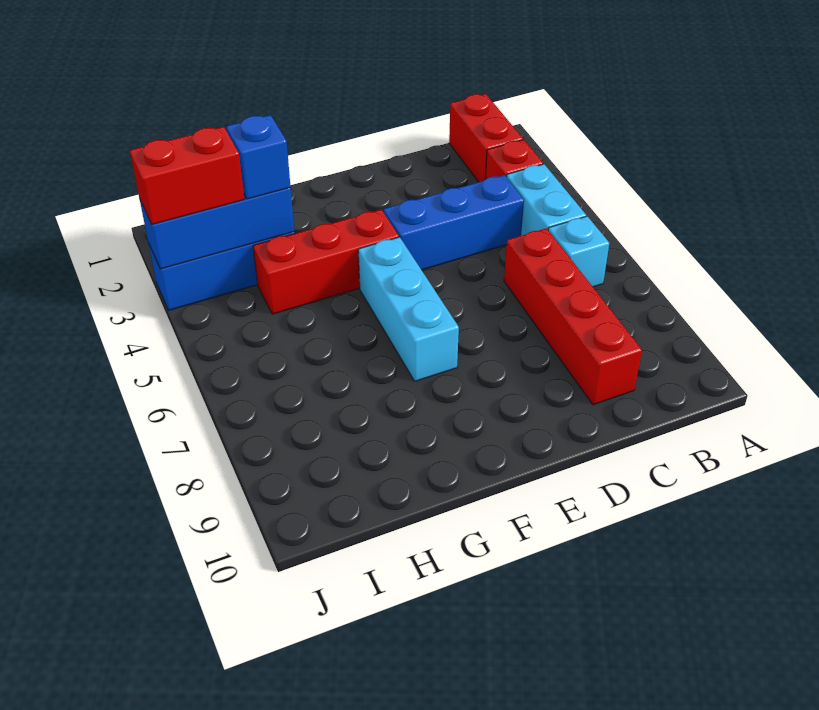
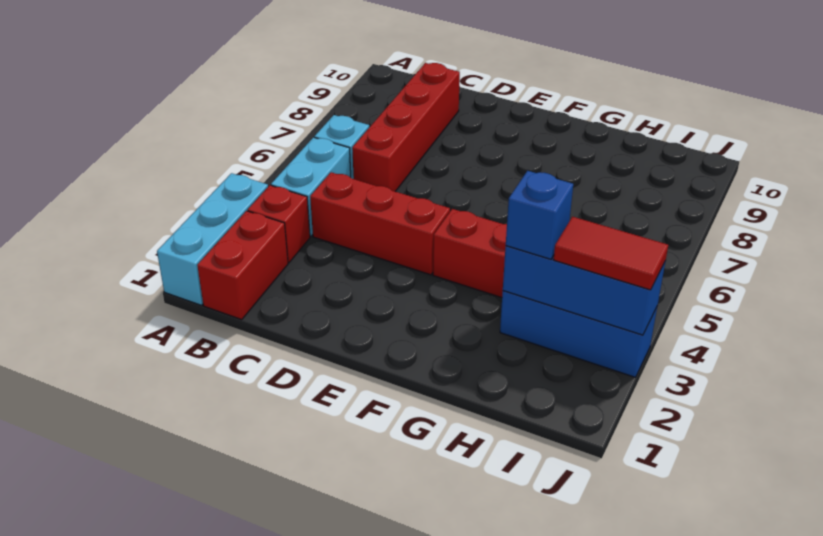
blue brick C4:E4 level 1 -> red brick C4:E4 level 1
cyan brick F5:F7 level 1 -> cyan brick A1:A3 level 1
red brick I3:J3 level 3 -> red tile I3:J3 level 3

